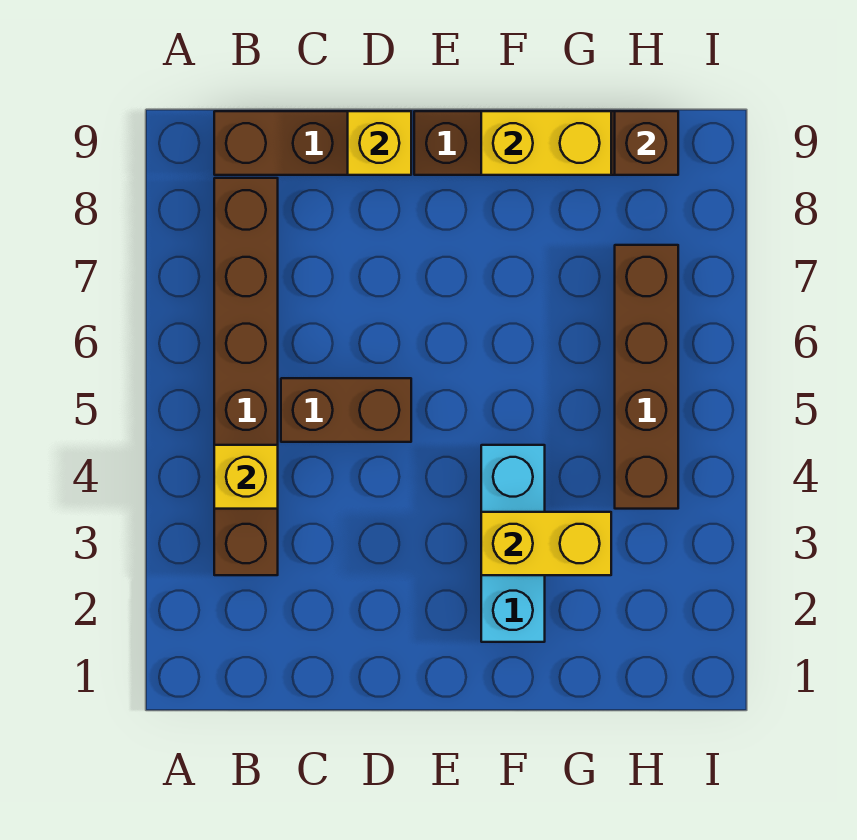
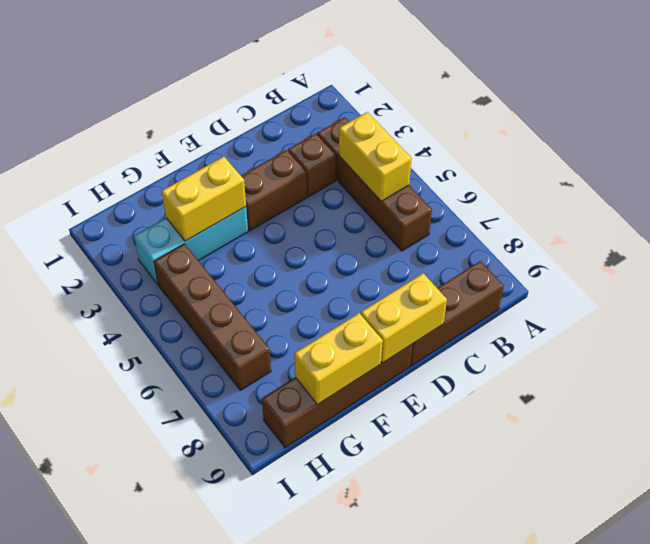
brown brick B3:B8 level 1 -> brown brick B3:B6 level 1
yellow brick B4 level 2 -> yellow brick B4:B5 level 2
brown brick C5:D5 level 1 -> brown brick D3:E3 level 1
yellow brick D9 level 2 -> yellow brick D9:E9 level 2
cyan brick F2:F4 level 1 -> cyan brick F3:H3 level 1
brown brick H9 level 2 -> brown brick C3 level 1

